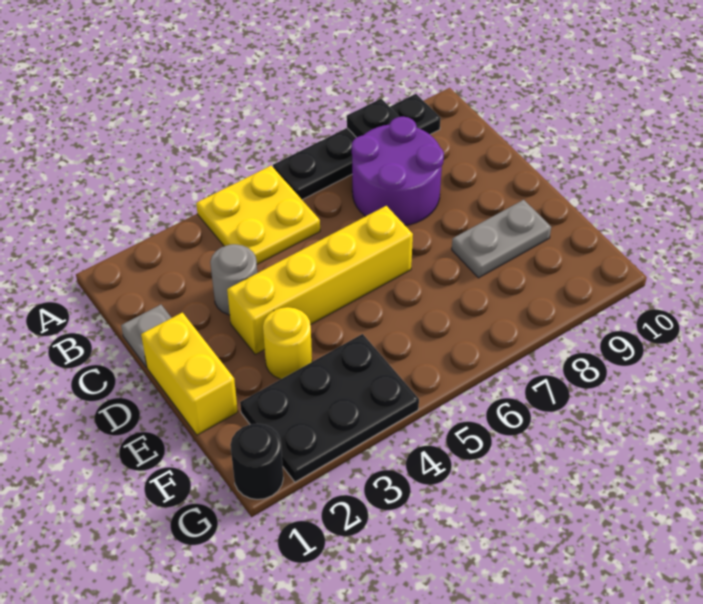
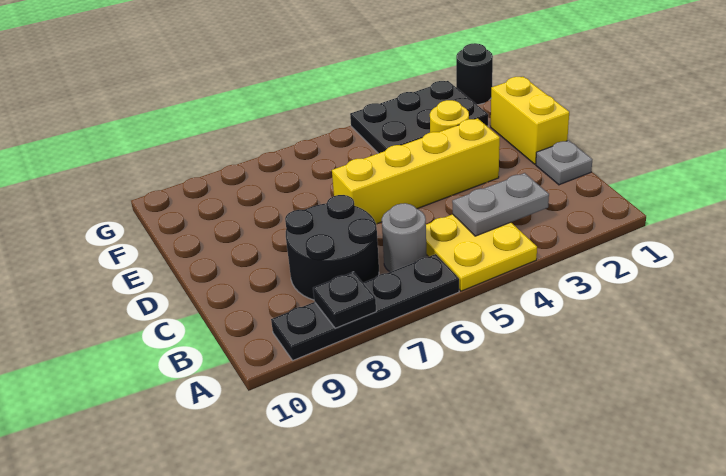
purple round brick B7:C8 level 1 -> black round brick B7:C8 level 1
grey round brick C3 level 1 -> grey round brick B6 level 1
grey plate E8:E9 level 1 -> grey plate B3:B4 level 2

